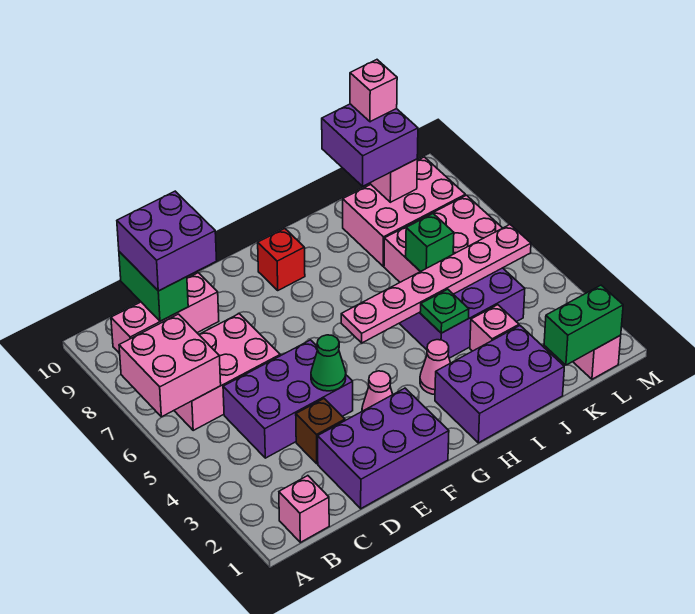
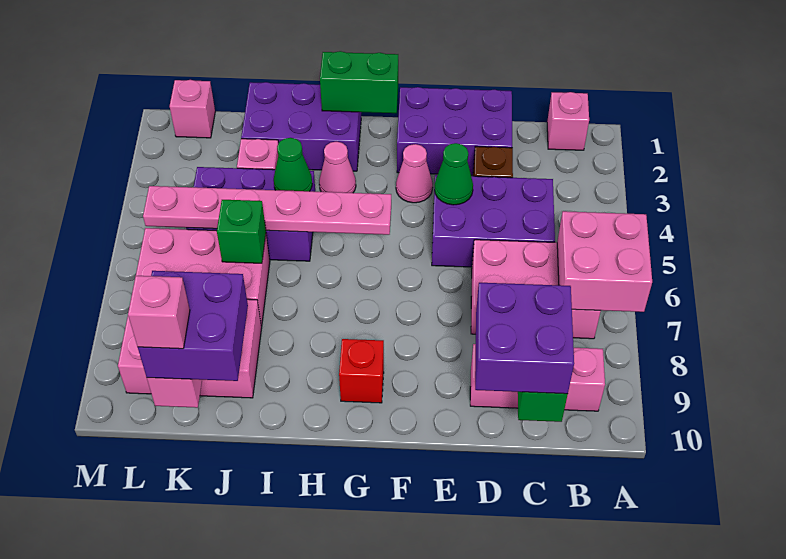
green plate I4 level 2 -> green cone I4 level 2
green brick K1:L1 level 2 -> green brick G1:H1 level 2

